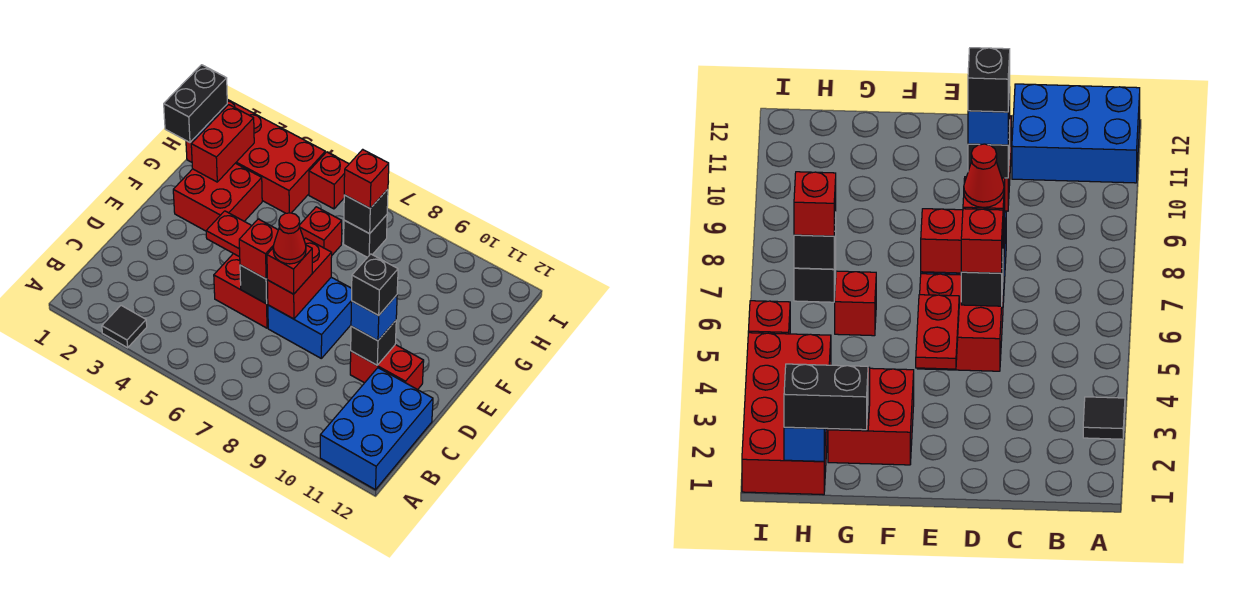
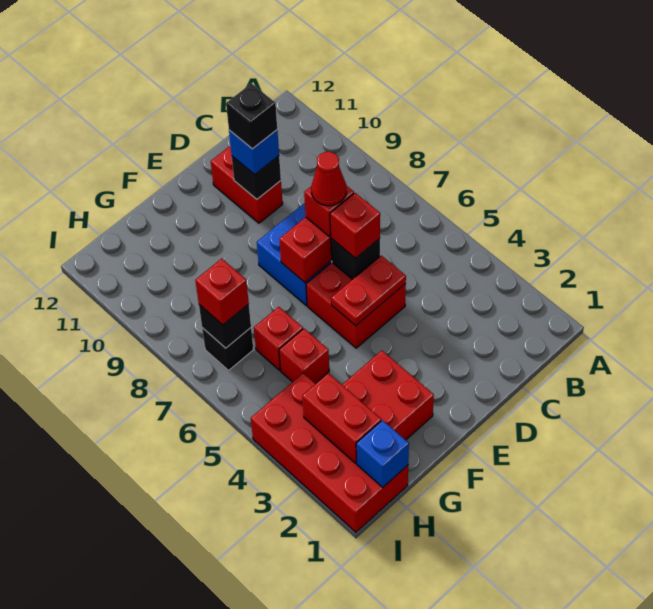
black tile A3 level 1 -> none
blue brick A11:C12 level 1 -> none
red plate E4:E5 level 2 -> red plate D5:E5 level 2
black brick G1:H1 level 3 -> none
red brick G2:H2 level 2 -> red brick H2:H3 level 2
red brick I5 level 1 -> red brick G5 level 1

